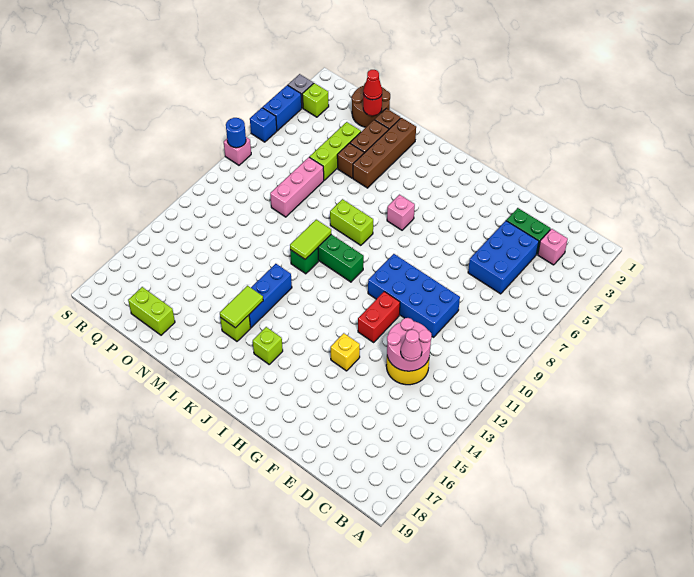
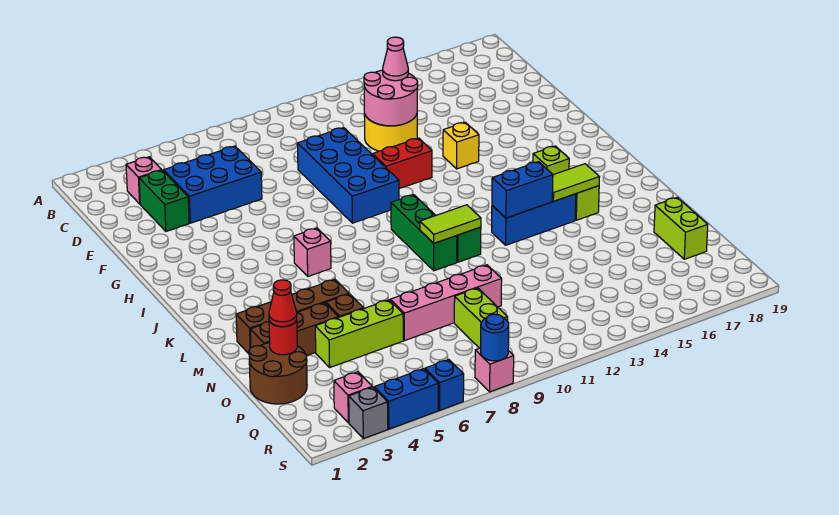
lime brick K8:L8 level 1 -> lime brick P9:Q9 level 1
none -> blue brick L13:L14 level 2
pink brick O7:O9 level 1 -> pink brick O7:O10 level 1
lime brick R3 level 1 -> pink brick R3 level 1

